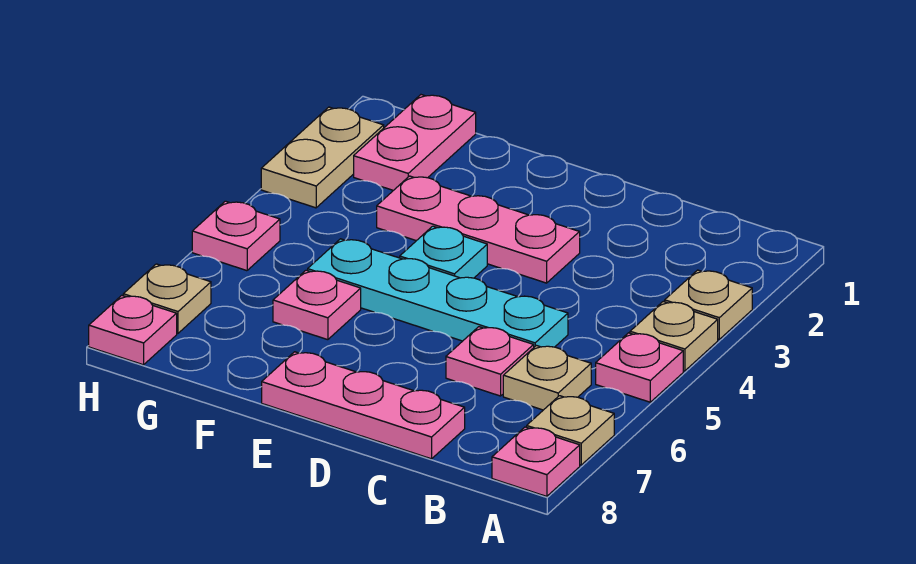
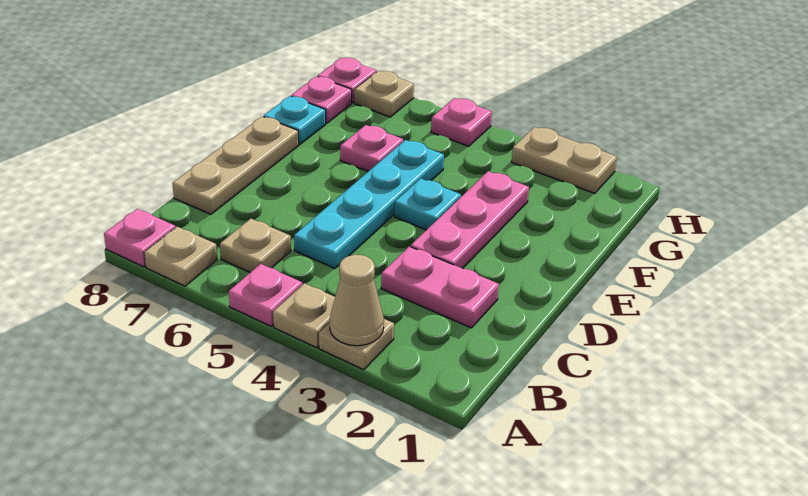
none -> tan cone A3 level 2
pink plate C6 level 1 -> pink plate G8 level 1
pink plate C8:E8 level 1 -> tan plate C8:E8 level 1
none -> cyan plate F8 level 1
pink plate G1:G2 level 1 -> pink plate C2:C3 level 1

